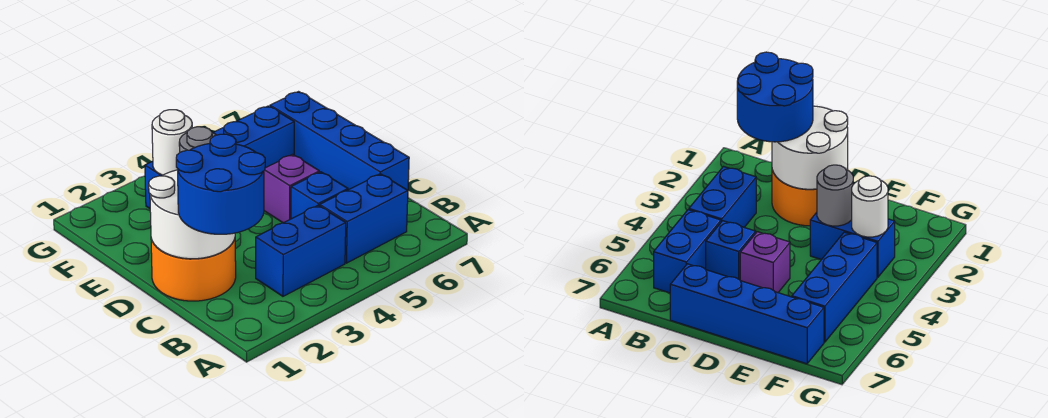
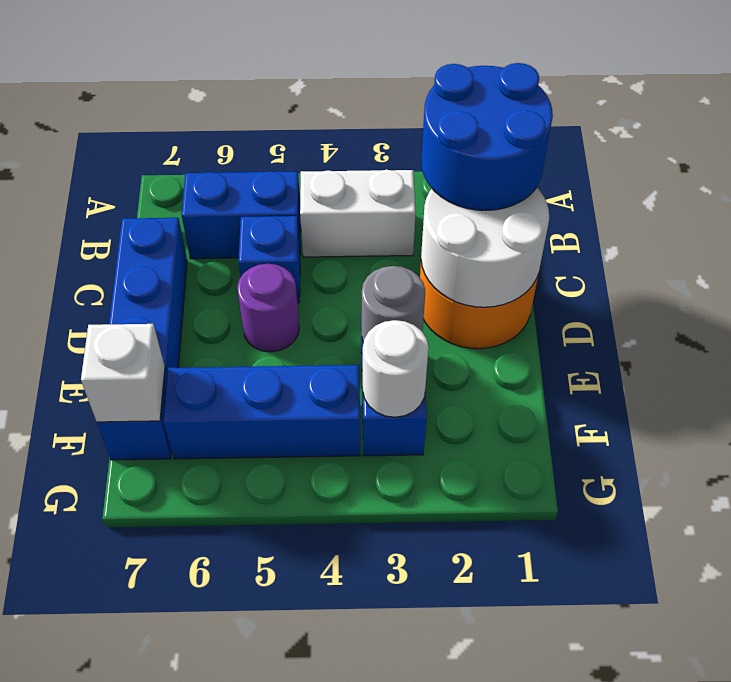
blue brick B3:B4 level 1 -> white brick B3:B4 level 1
purple brick D5 level 1 -> purple round brick D5 level 1
none -> white brick F7 level 2

